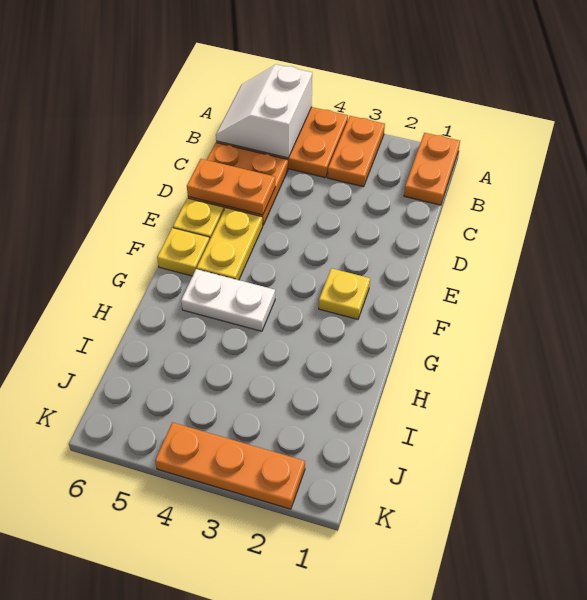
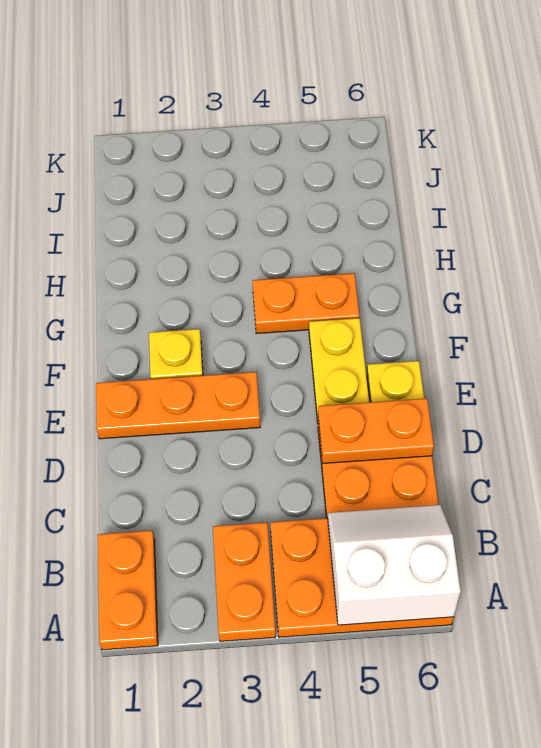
white slope A5:B6 level 2 top 5 -> white slope A5:B6 level 2 top A
yellow plate F6 level 1 -> none
white plate G4:G5 level 1 -> orange plate G4:G5 level 1
orange plate K2:K4 level 1 -> orange plate E1:E3 level 1

